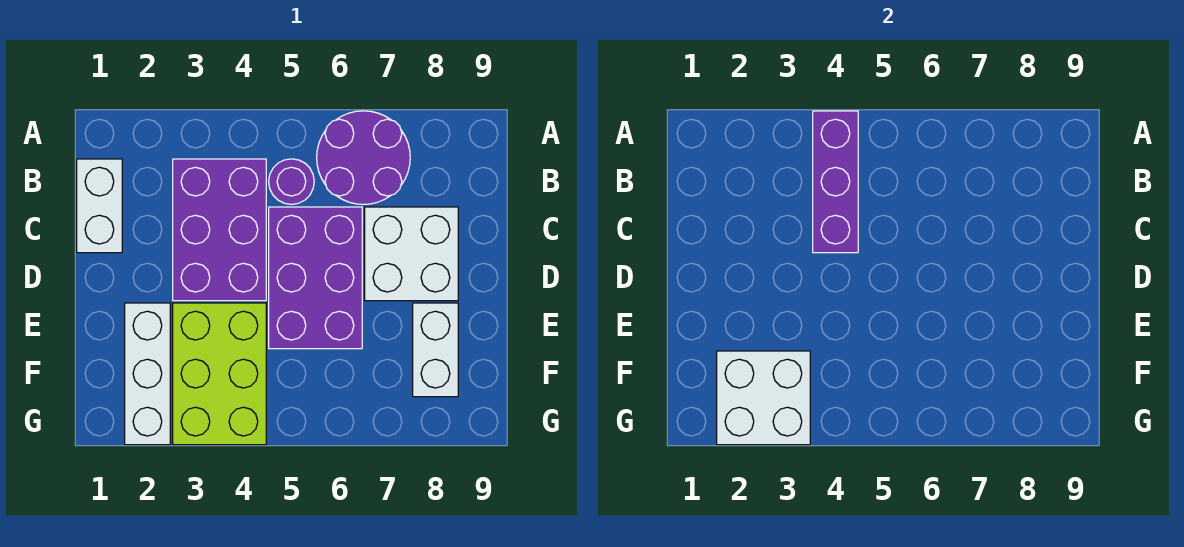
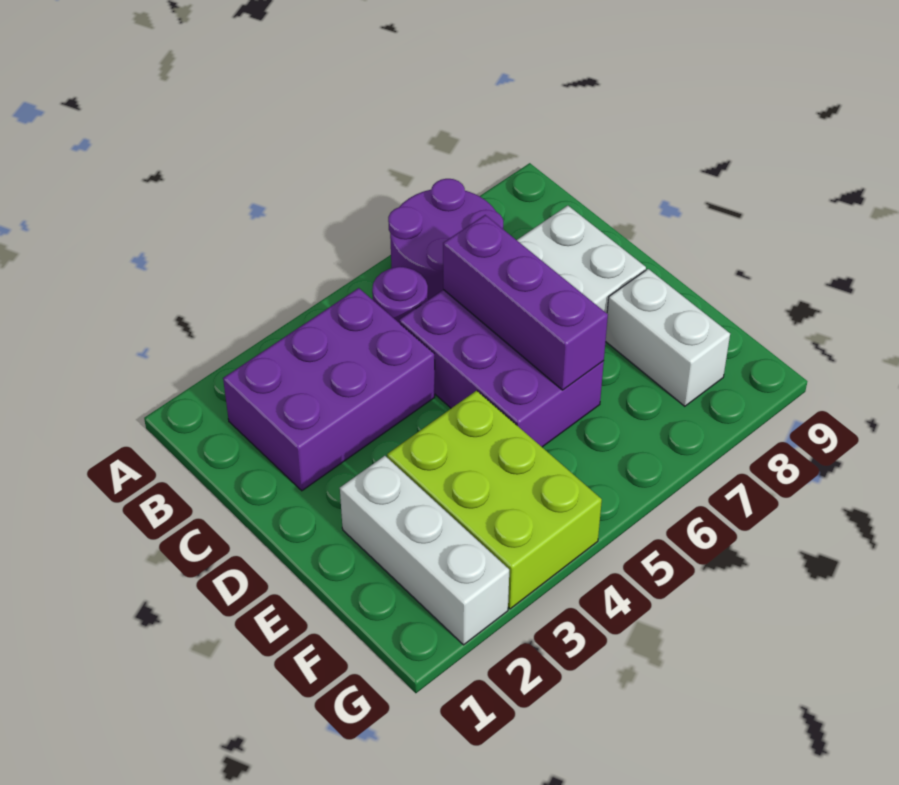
purple brick A4:C4 level 2 -> purple brick C6:E6 level 2
white brick B1:C1 level 1 -> none
purple brick B3:D4 level 1 -> purple brick B2:C4 level 1
white brick F2:G3 level 2 -> none

